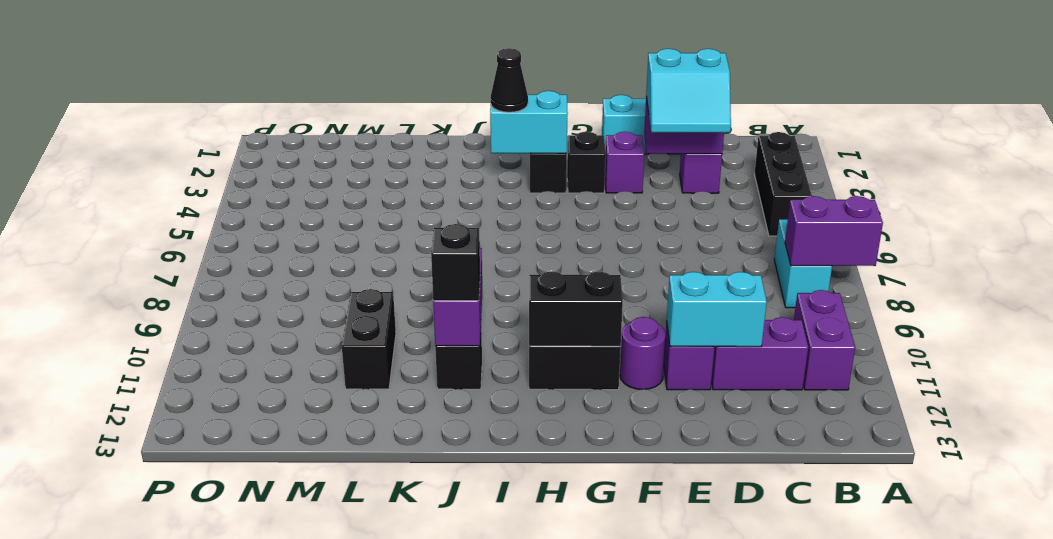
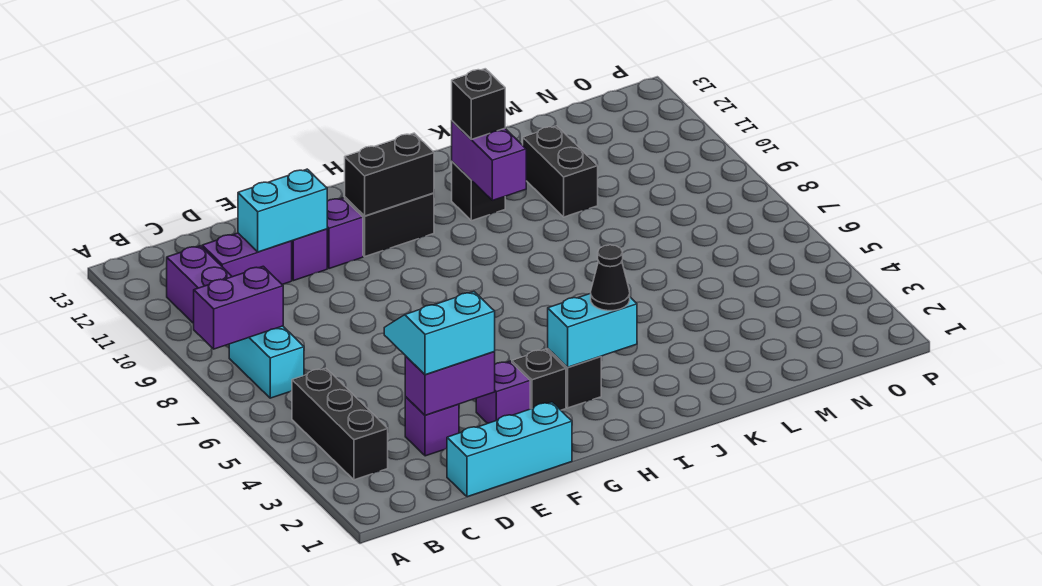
purple round brick F11 level 1 -> purple brick F11 level 1

